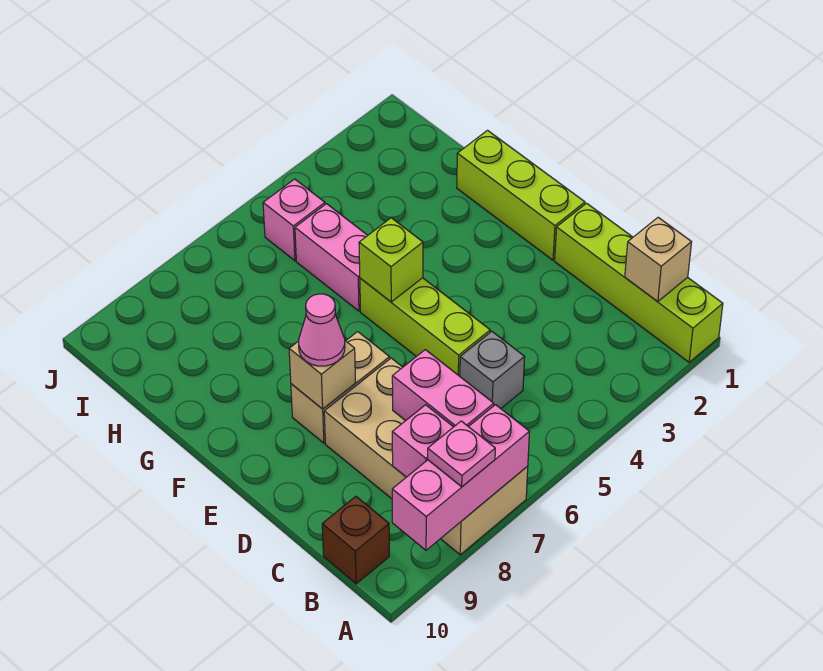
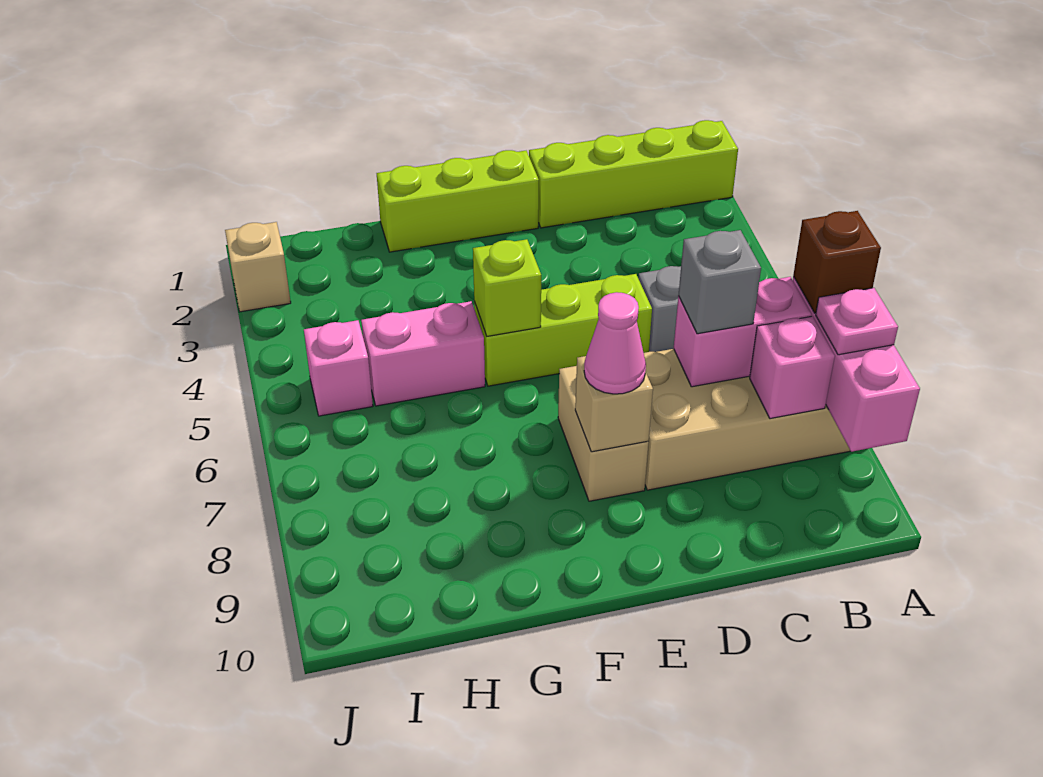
tan brick B1 level 2 -> tan brick J2 level 1
brown brick B10 level 1 -> brown brick A7 level 3
none -> grey brick C7 level 3

